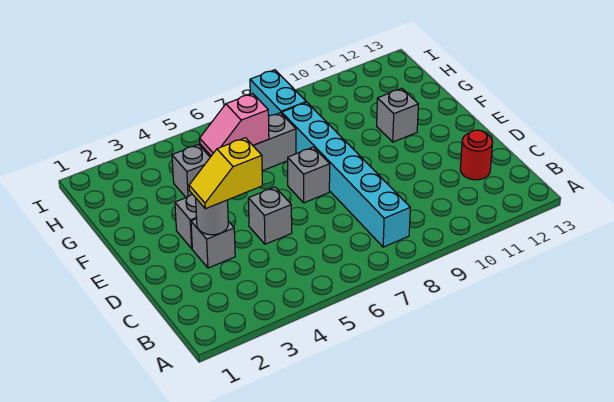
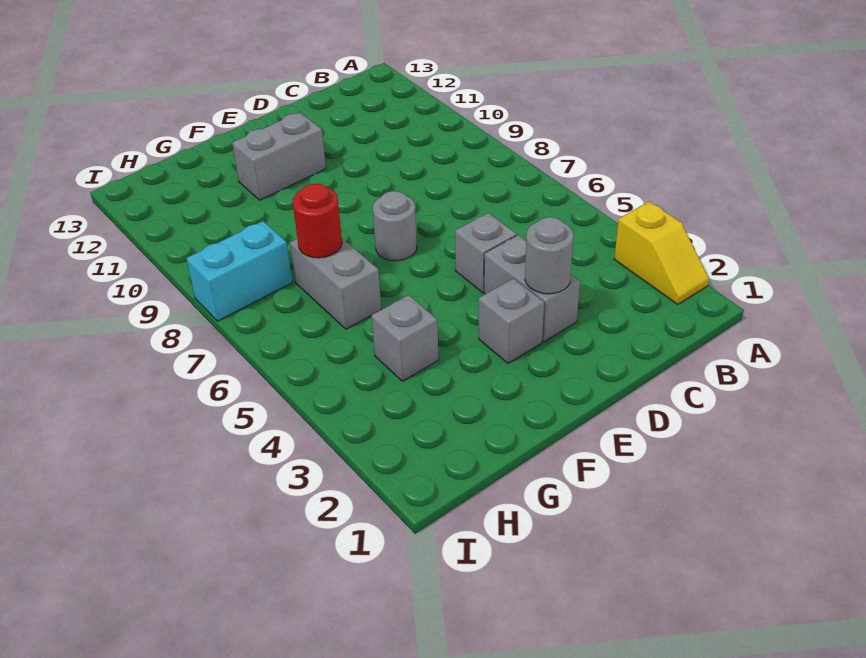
cyan brick B8:G8 level 1 -> none
red round brick C12 level 1 -> red round brick G7 level 2
grey brick D3 level 1 -> grey brick D3:D4 level 1
yellow slope D3:D4 level 3 top 4 -> yellow slope A2:A3 level 1 top 3
grey brick E7 level 1 -> grey round brick E7 level 1
grey brick F11 level 1 -> grey brick E11:F11 level 1
pink slope G5:G6 level 2 top 6 -> none

